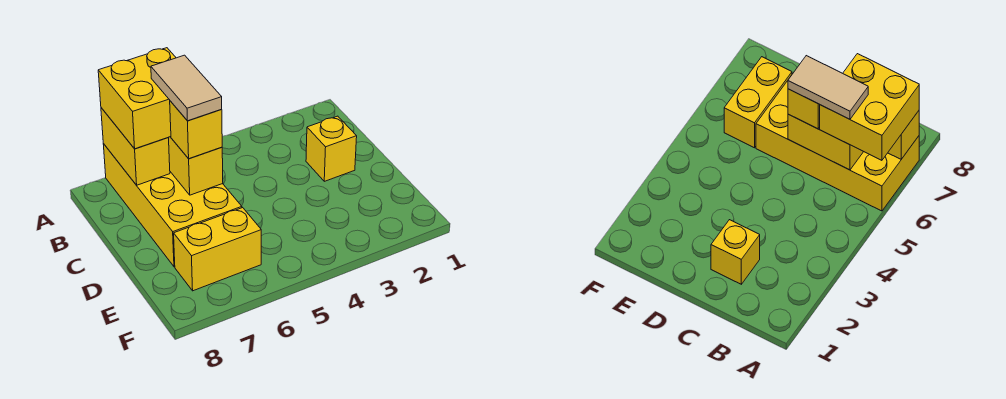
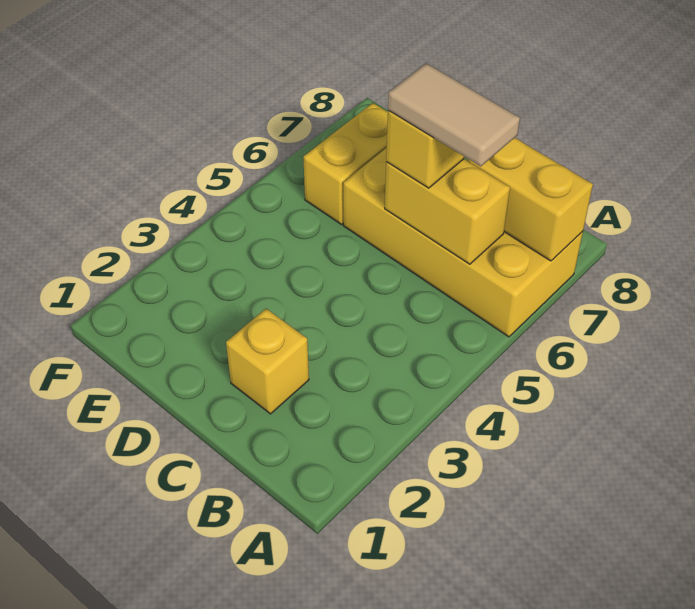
yellow brick A6:B7 level 3 -> none

